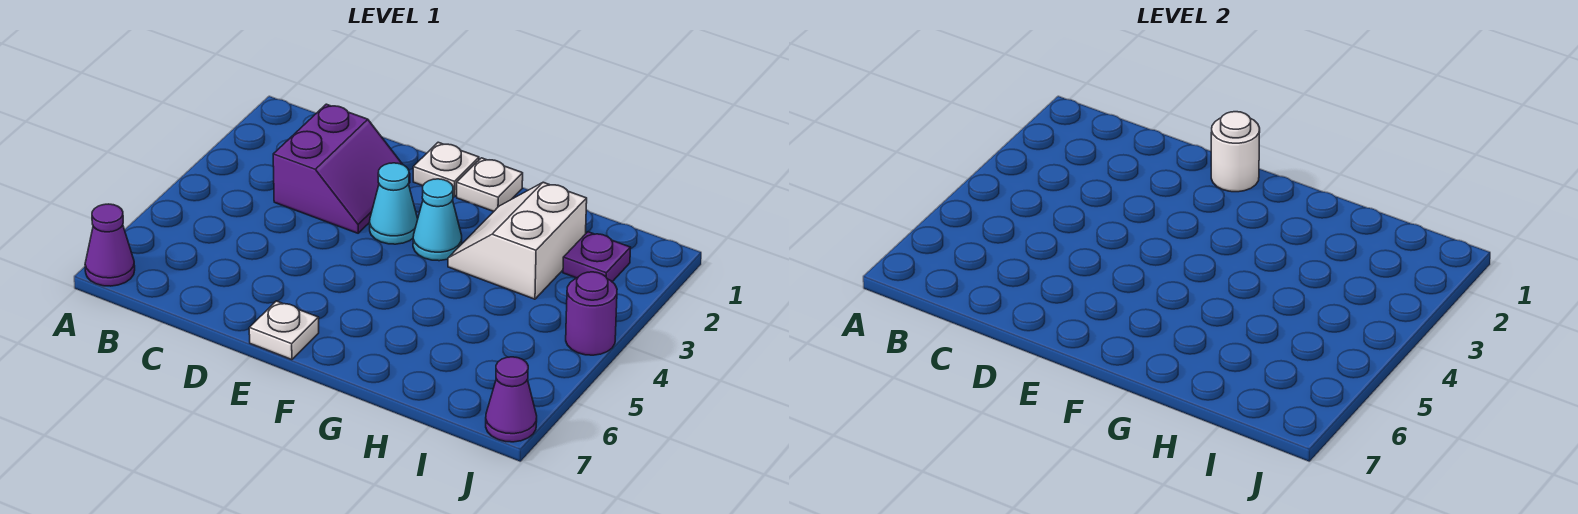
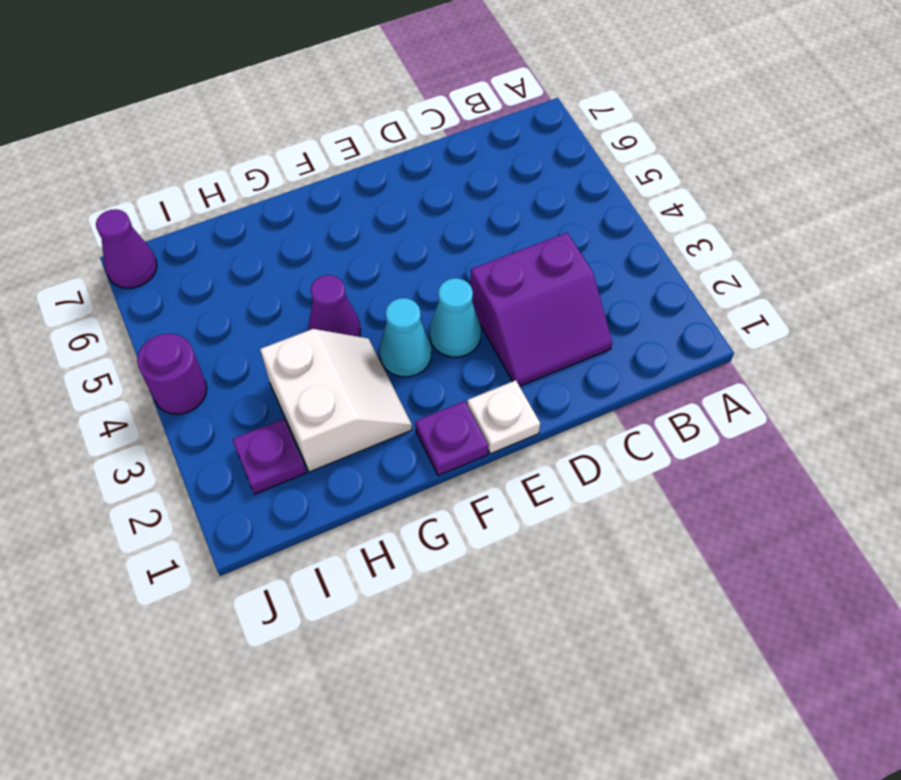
purple cone A7 level 1 -> purple cone G4 level 1
purple slope C2:D3 level 1 top C -> purple slope C2:D3 level 1 top 3
white round brick E1 level 2 -> none
white plate E7 level 1 -> none
white plate F1 level 1 -> purple plate F1 level 1

